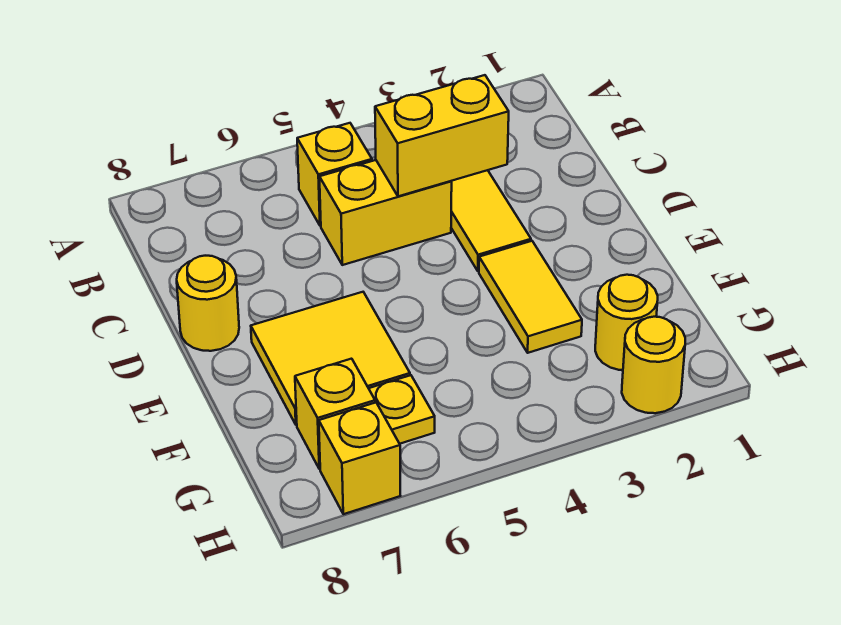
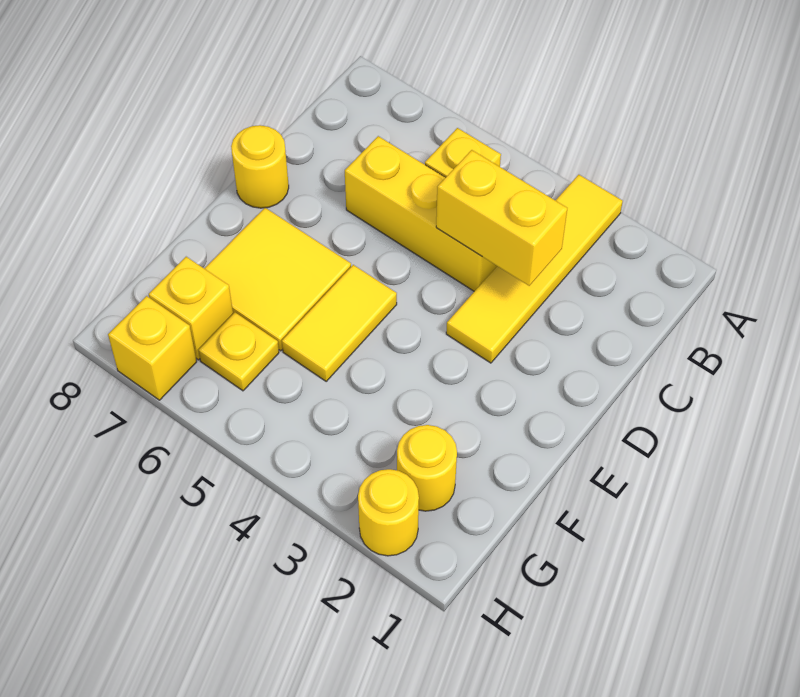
yellow brick C4:C5 level 1 -> yellow brick C4:C6 level 1
yellow tile E3:F3 level 1 -> yellow tile E5:F5 level 1

